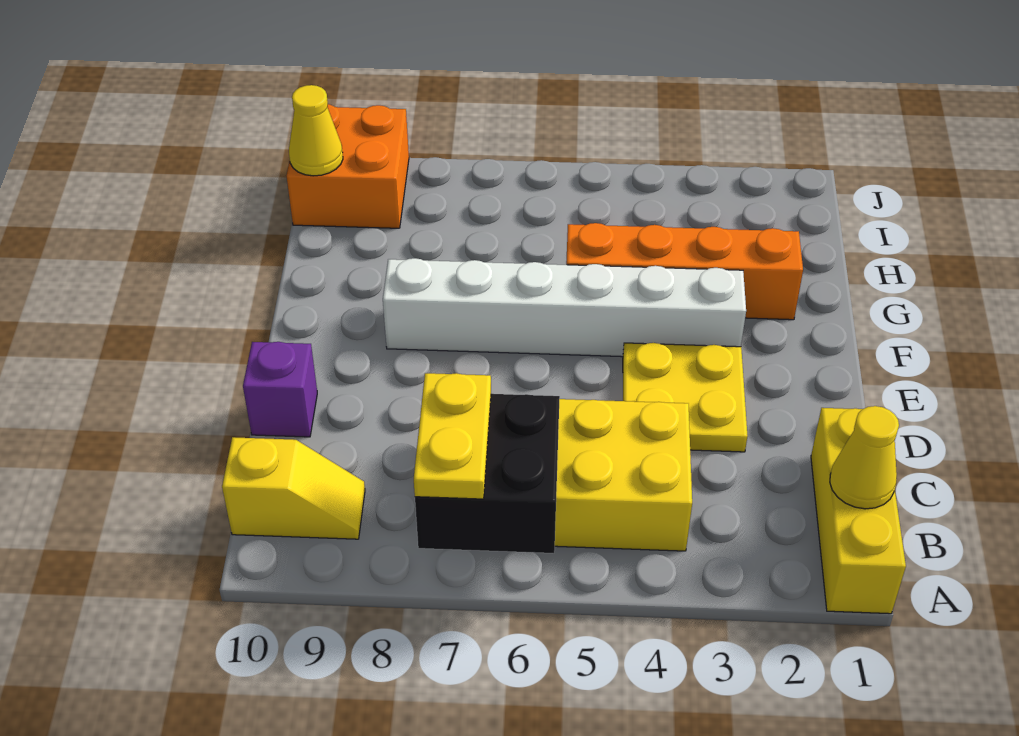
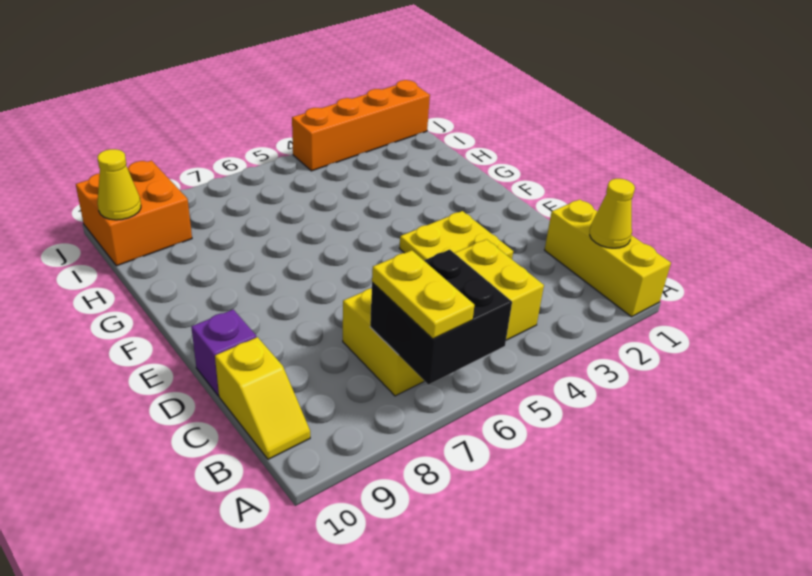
yellow slope B9:B10 level 1 top 10 -> yellow slope B10:C10 level 1 top C
white brick F3:F8 level 1 -> none
orange brick G2:G5 level 1 -> orange brick J1:J4 level 1

